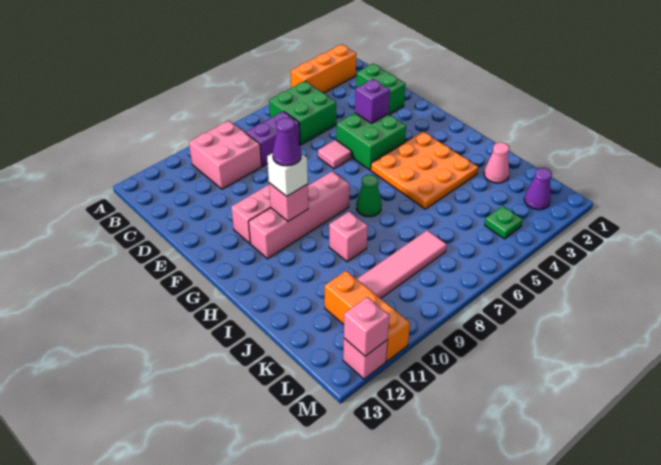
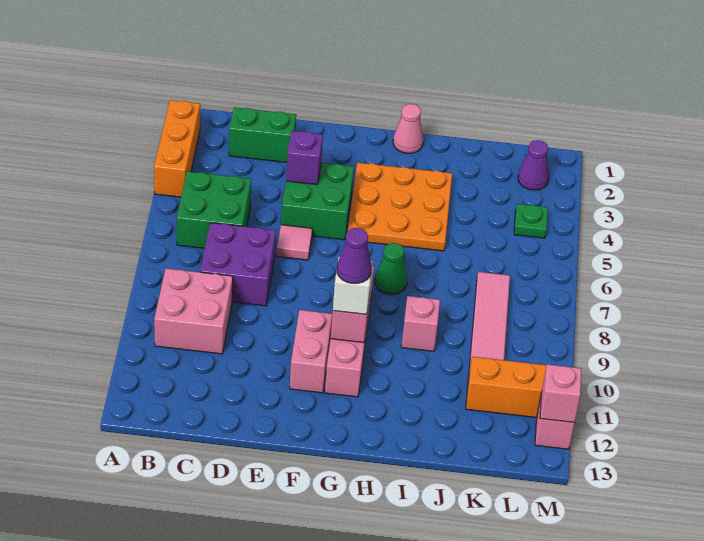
purple brick C7:C8 level 1 -> purple brick C7:D8 level 1
pink cone J2 level 1 -> pink cone H1 level 1

